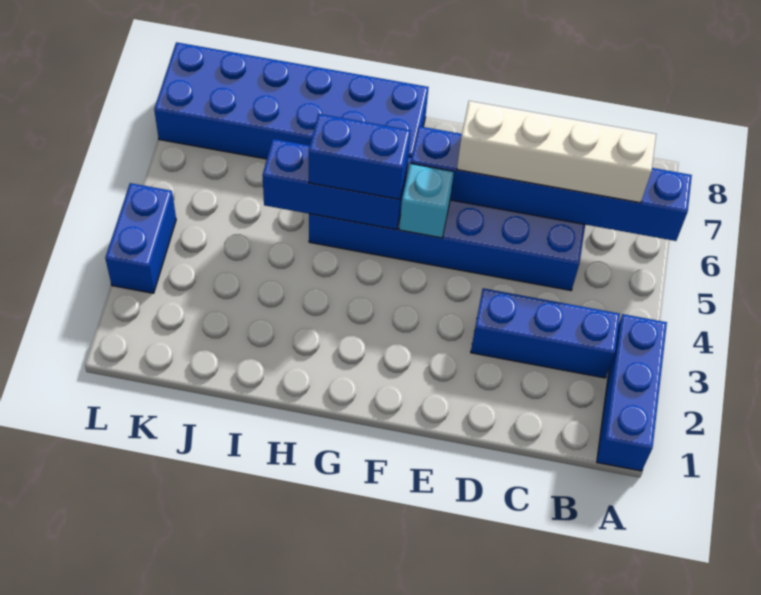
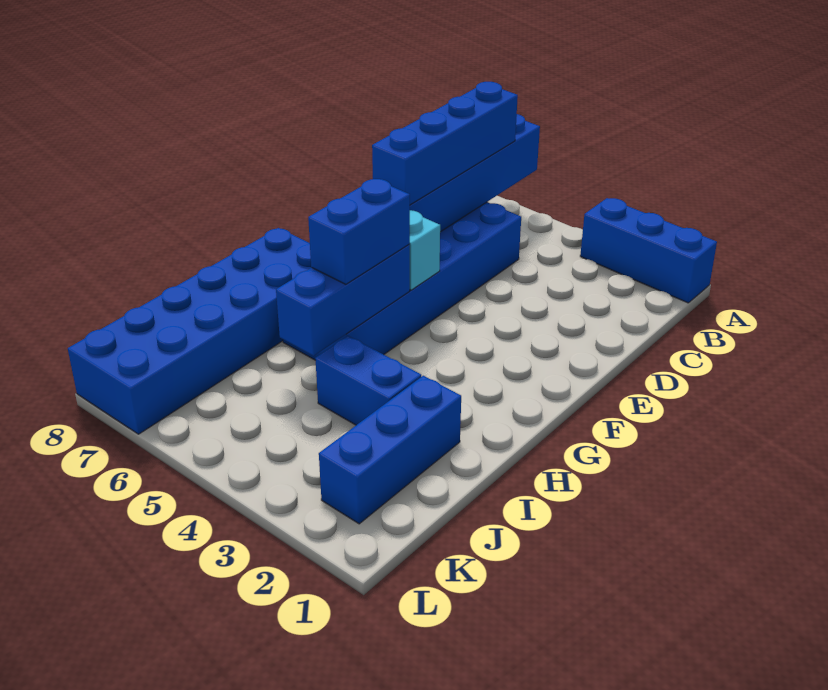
blue brick B3:D3 level 1 -> blue brick I2:K2 level 1
white brick B6:E6 level 3 -> blue brick B6:E6 level 3
blue brick L3:L4 level 1 -> blue brick I3:I4 level 1

